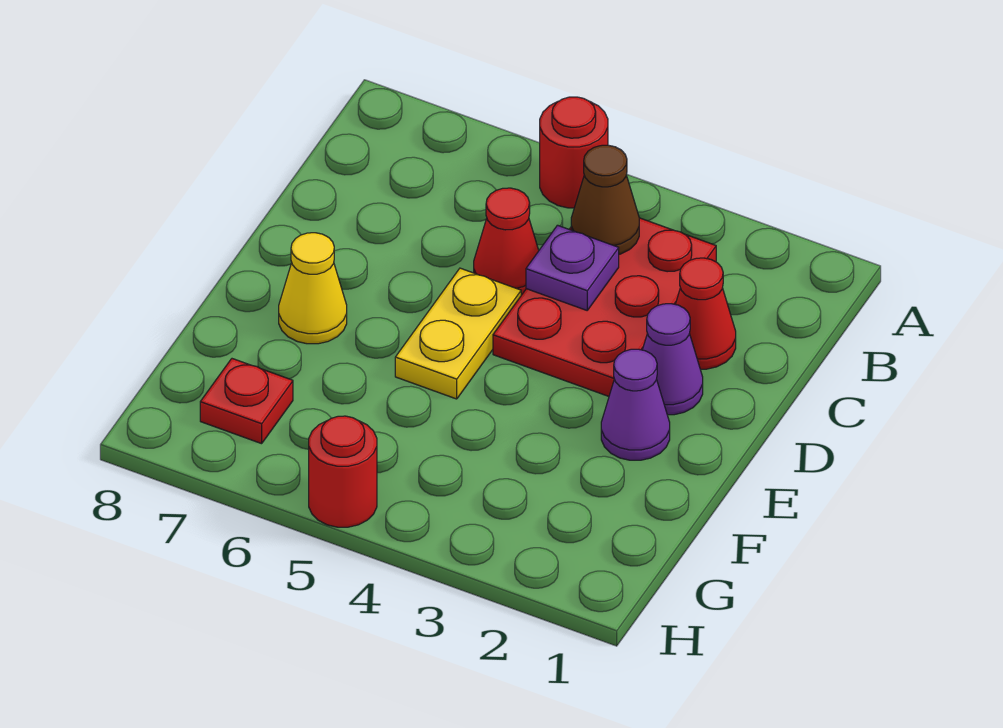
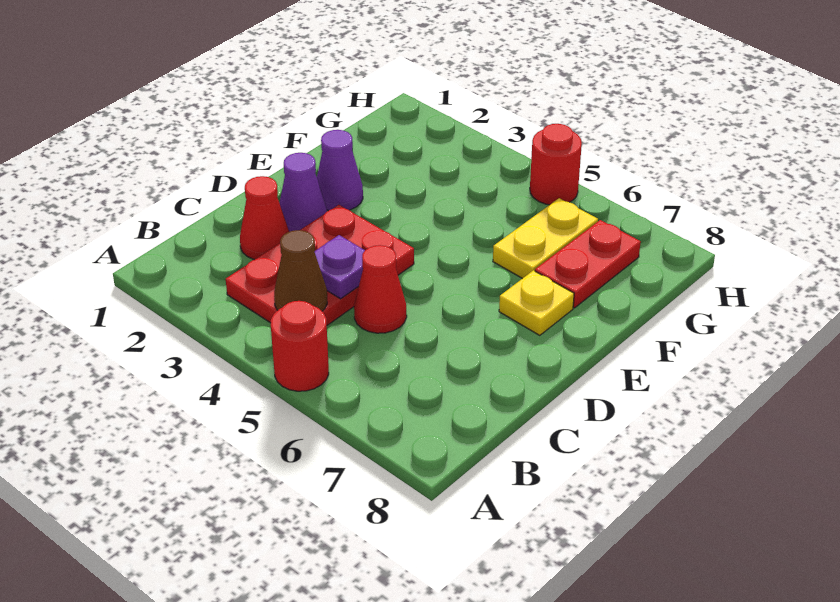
yellow plate D5:E5 level 1 -> yellow plate F6:G6 level 1
yellow cone E7 level 1 -> yellow plate E7 level 1
red plate G7 level 1 -> red plate F7:G7 level 1

